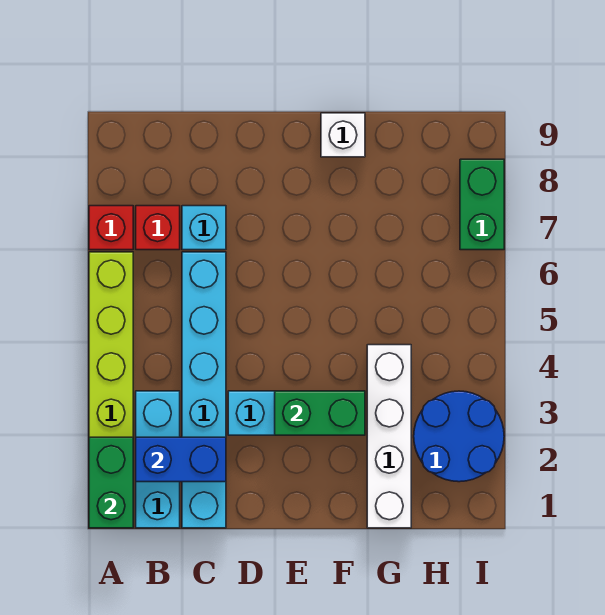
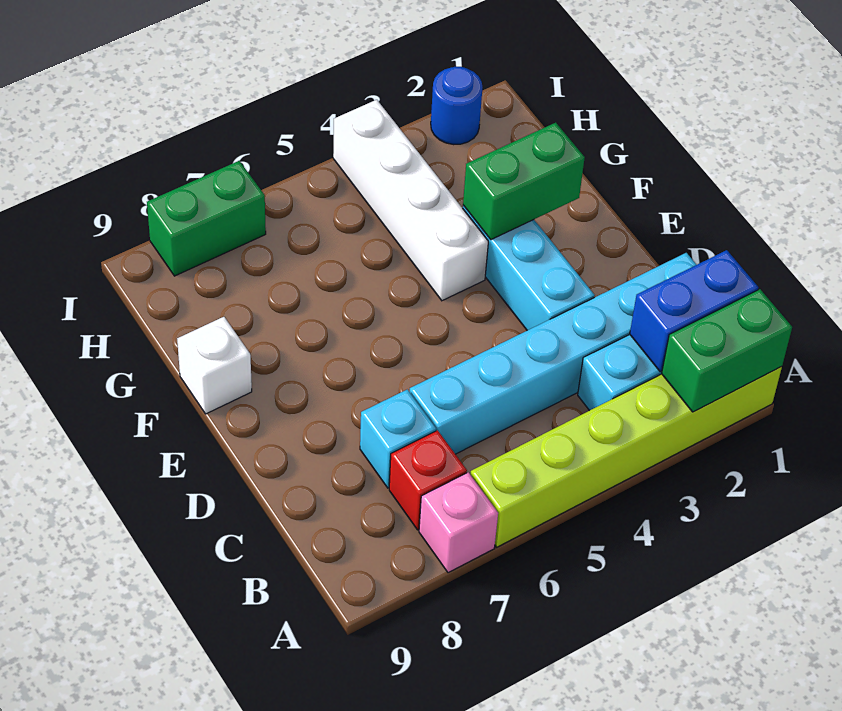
red brick A7 level 1 -> pink brick A7 level 1
blue brick B2:C2 level 2 -> blue brick B1:B2 level 2
green brick E3:F3 level 2 -> green brick F2:F3 level 2
white brick G1:G4 level 1 -> white brick F4:I4 level 1
blue round brick H2:I3 level 1 -> blue round brick I2 level 1

